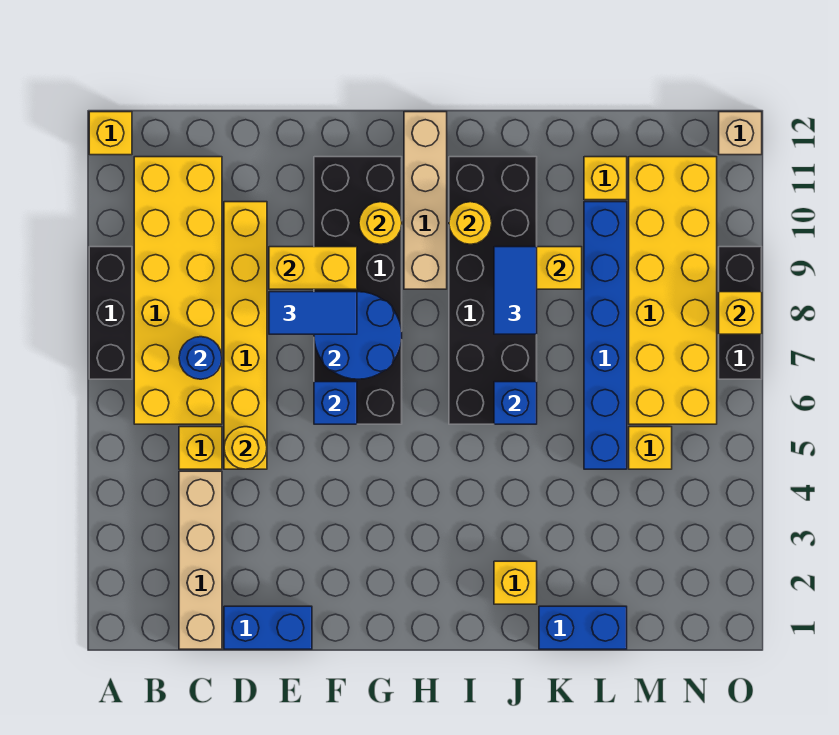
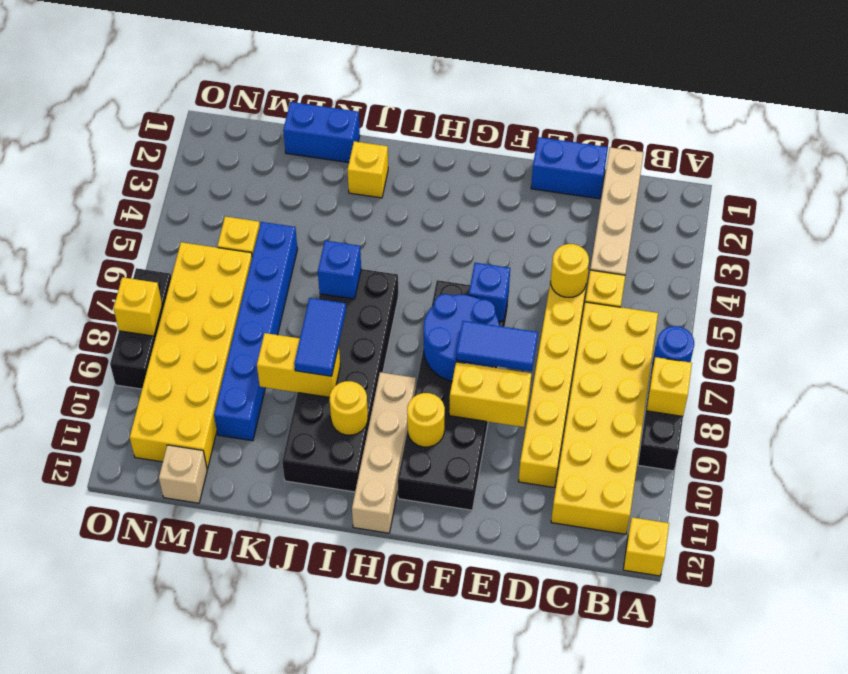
blue round brick C7 level 2 -> blue round brick A7 level 2
yellow brick L11 level 1 -> yellow brick A8 level 2
tan brick O12 level 1 -> tan brick M12 level 1

